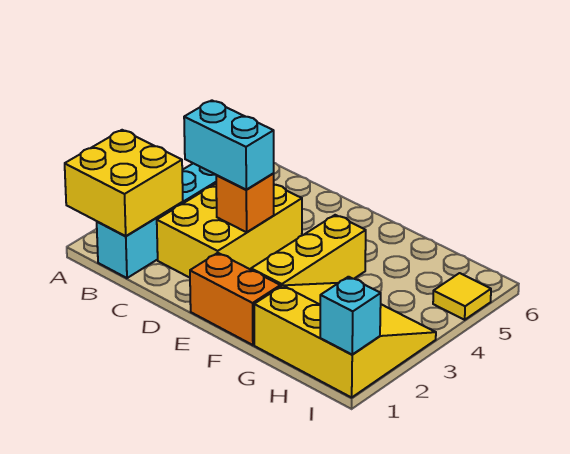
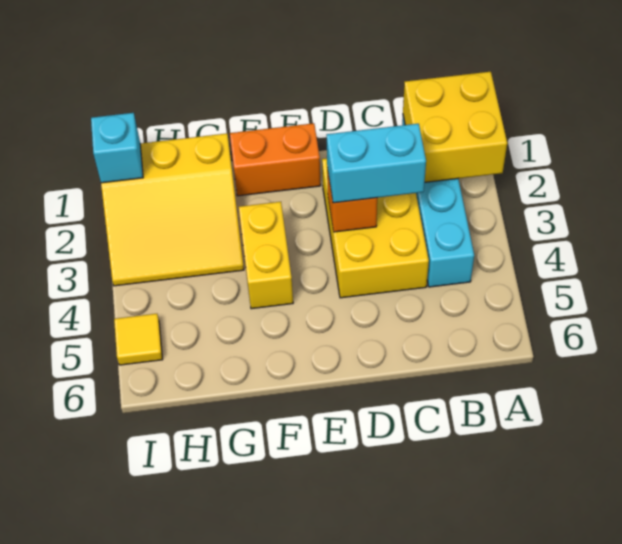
yellow brick F2:F4 level 1 -> yellow brick F3:F4 level 1

